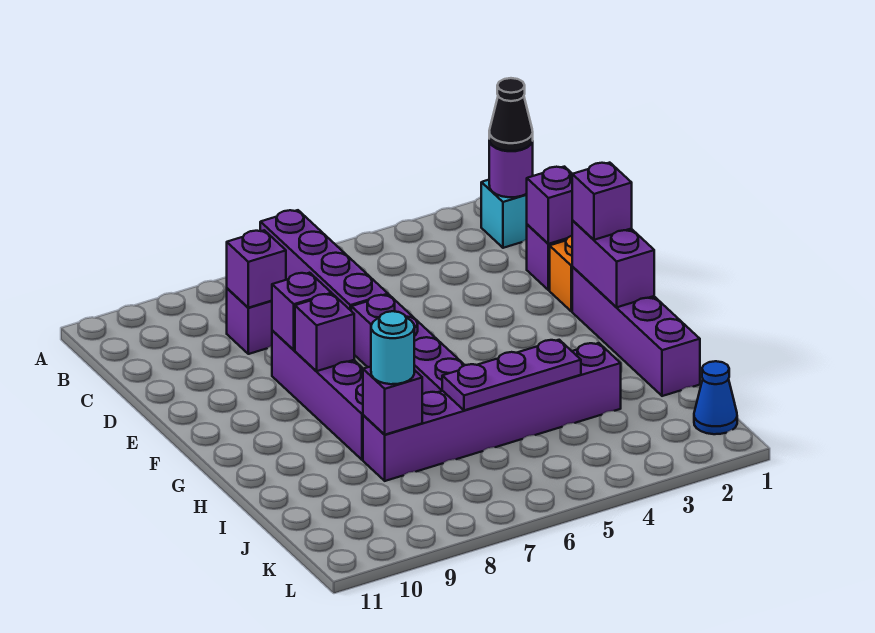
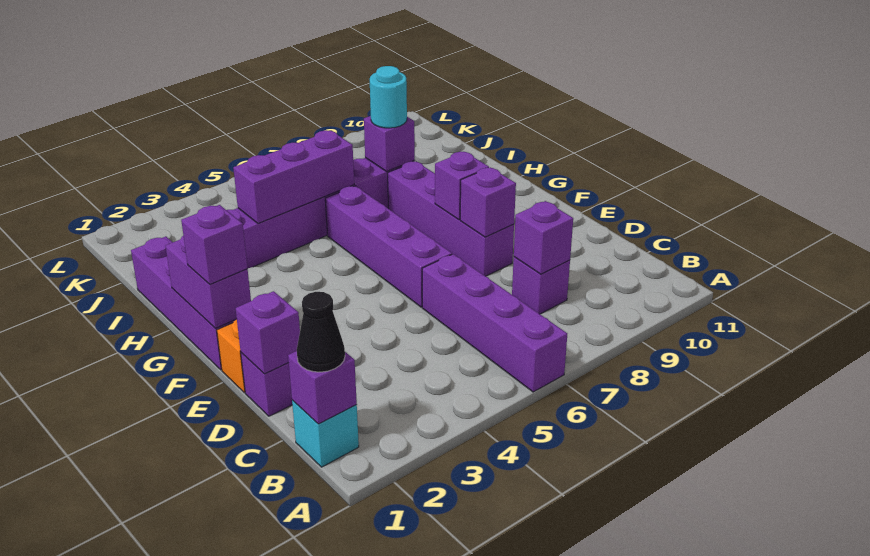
purple round brick B1 level 2 -> purple brick B1 level 2
purple plate I4:I6 level 2 -> purple brick I4:I6 level 2
blue cone K1 level 1 -> none

